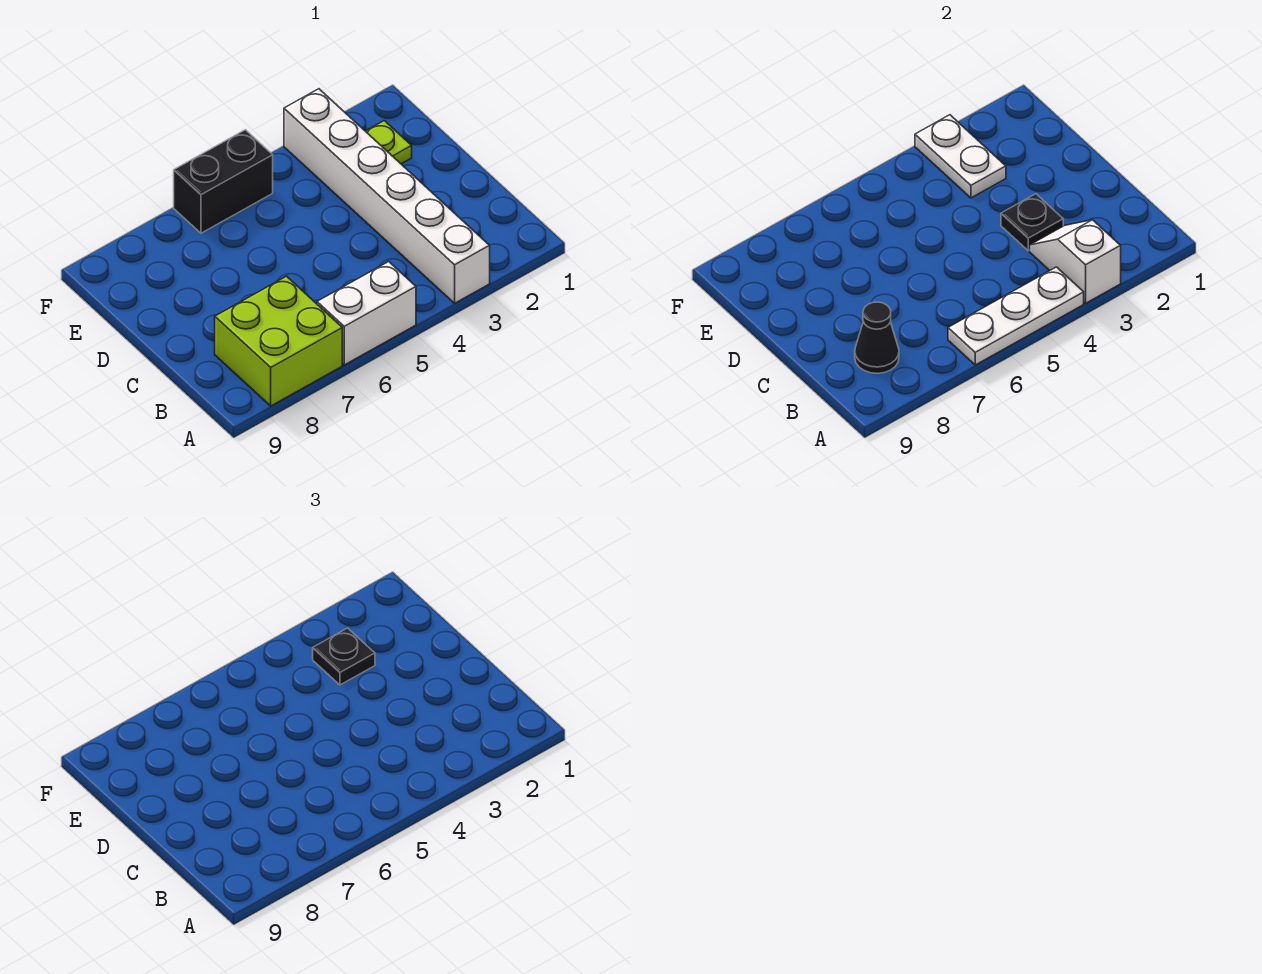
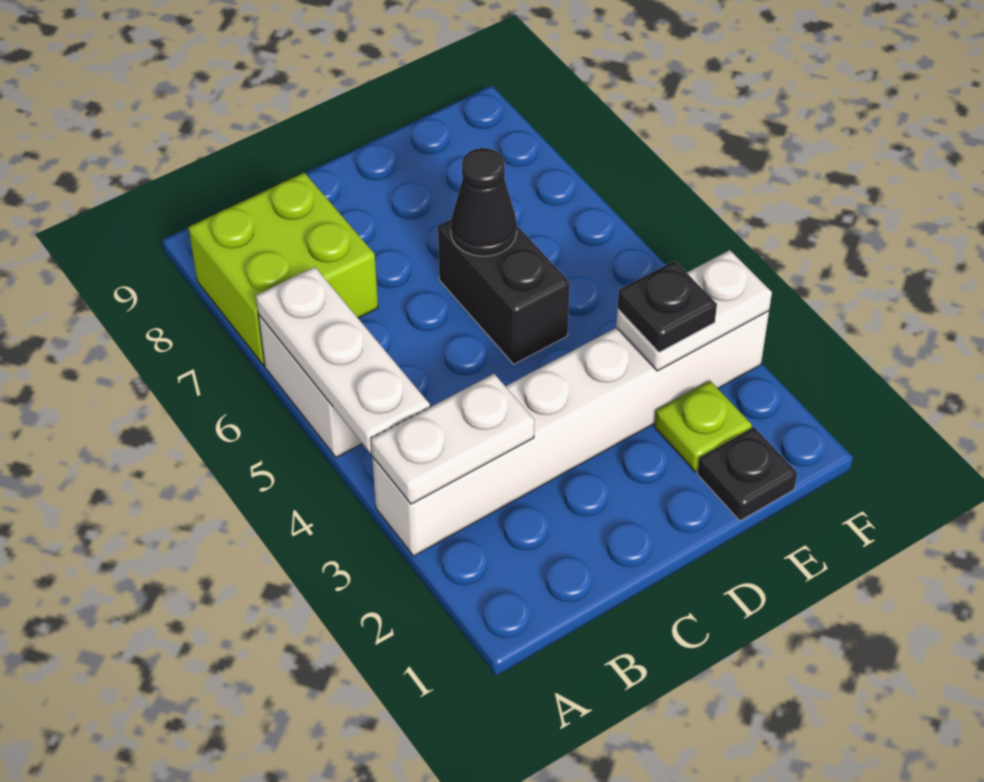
white slope A3:B3 level 2 top A -> white plate A3:B3 level 2
black cone B8 level 2 -> black cone D6 level 2
black plate C3 level 2 -> black plate E1 level 1
black brick F5:F6 level 1 -> black brick D5:D6 level 1

